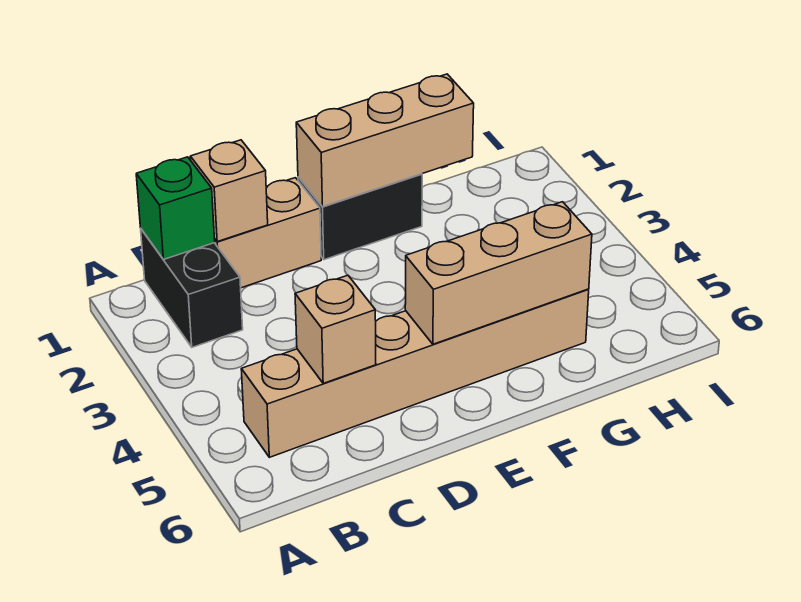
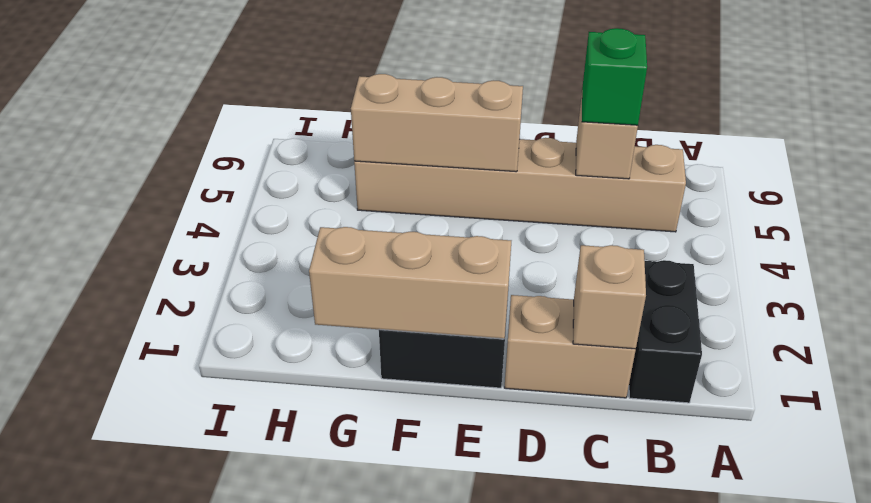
green brick B1 level 2 -> green brick C5 level 3

